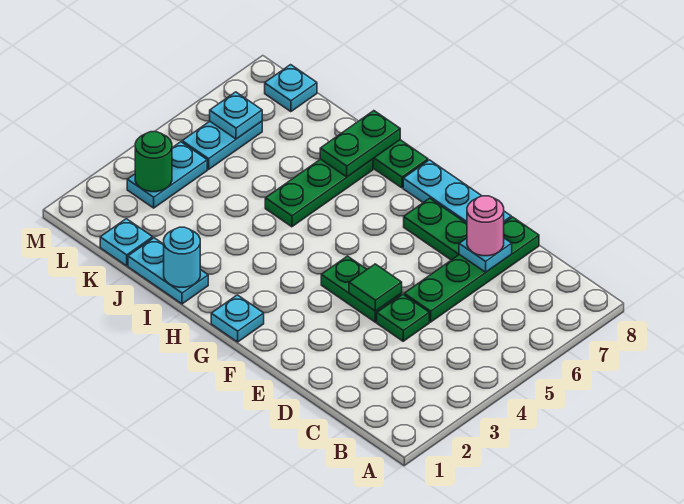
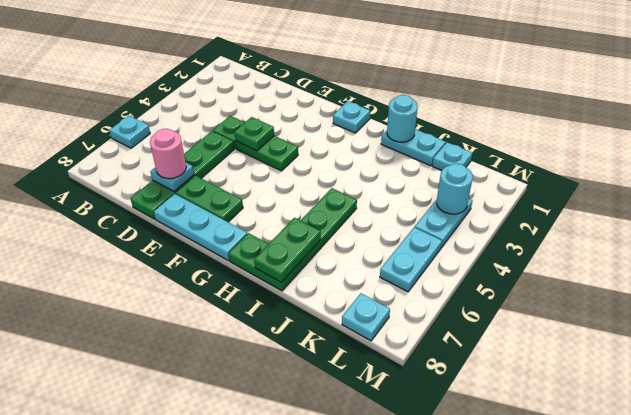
green tile E4 level 2 -> green plate E4 level 2
green round brick L3 level 2 -> cyan round brick L3 level 2
cyan plate L6 level 2 -> cyan plate A6 level 1

